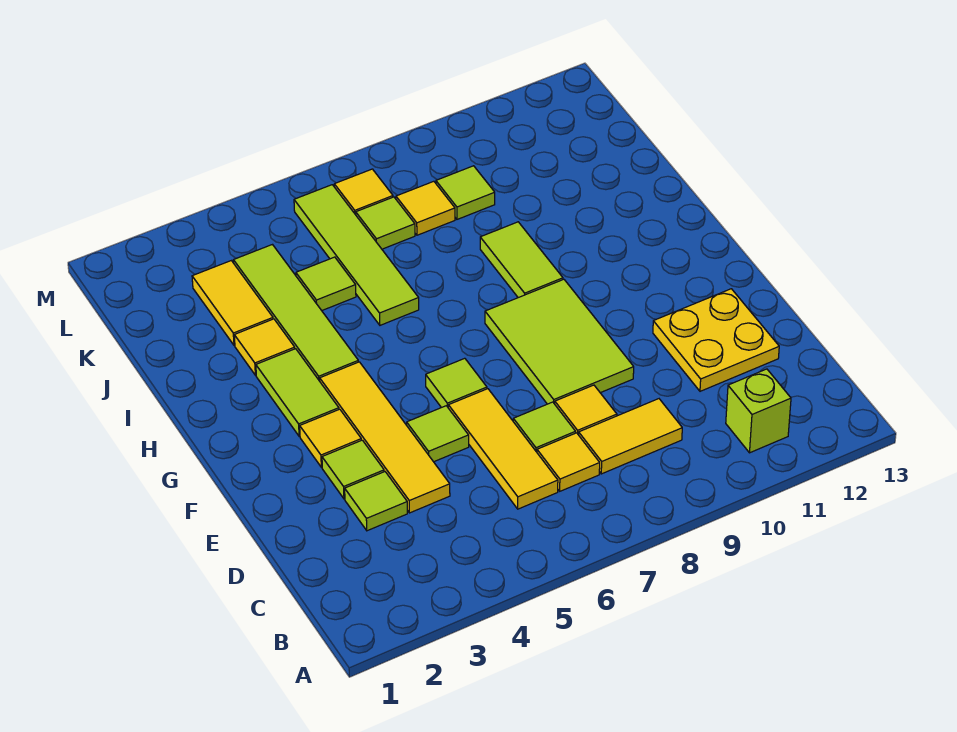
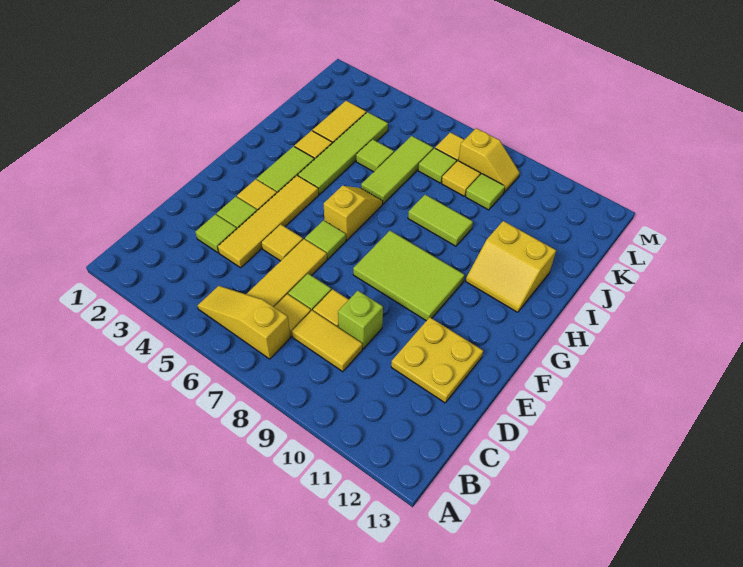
none -> yellow slope B5:B7 level 1 top 7
lime brick B11 level 1 -> lime brick D9 level 1
lime tile E5 level 1 -> yellow tile E5 level 1
lime tile E8:G9 level 1 -> lime tile F8:G10 level 1
none -> yellow slope G6:H6 level 1 top G
lime tile H9:I9 level 1 -> lime tile I8:I9 level 1
none -> yellow slope H11:I12 level 1 top I
lime tile I6:L6 level 1 -> lime tile I6:K6 level 1
none -> yellow slope L8:L9 level 1 top 8

